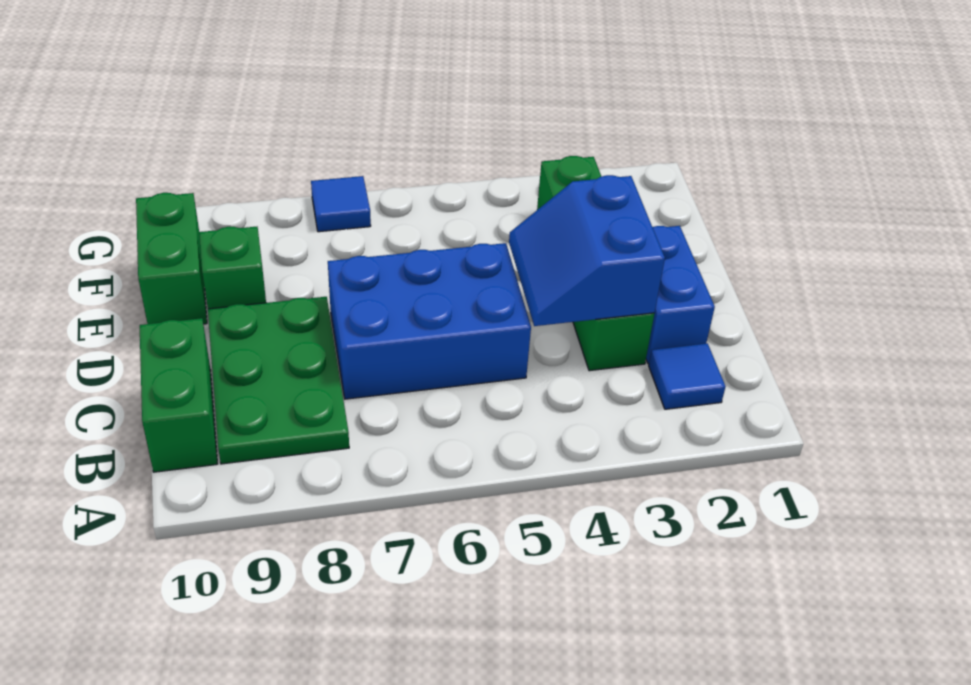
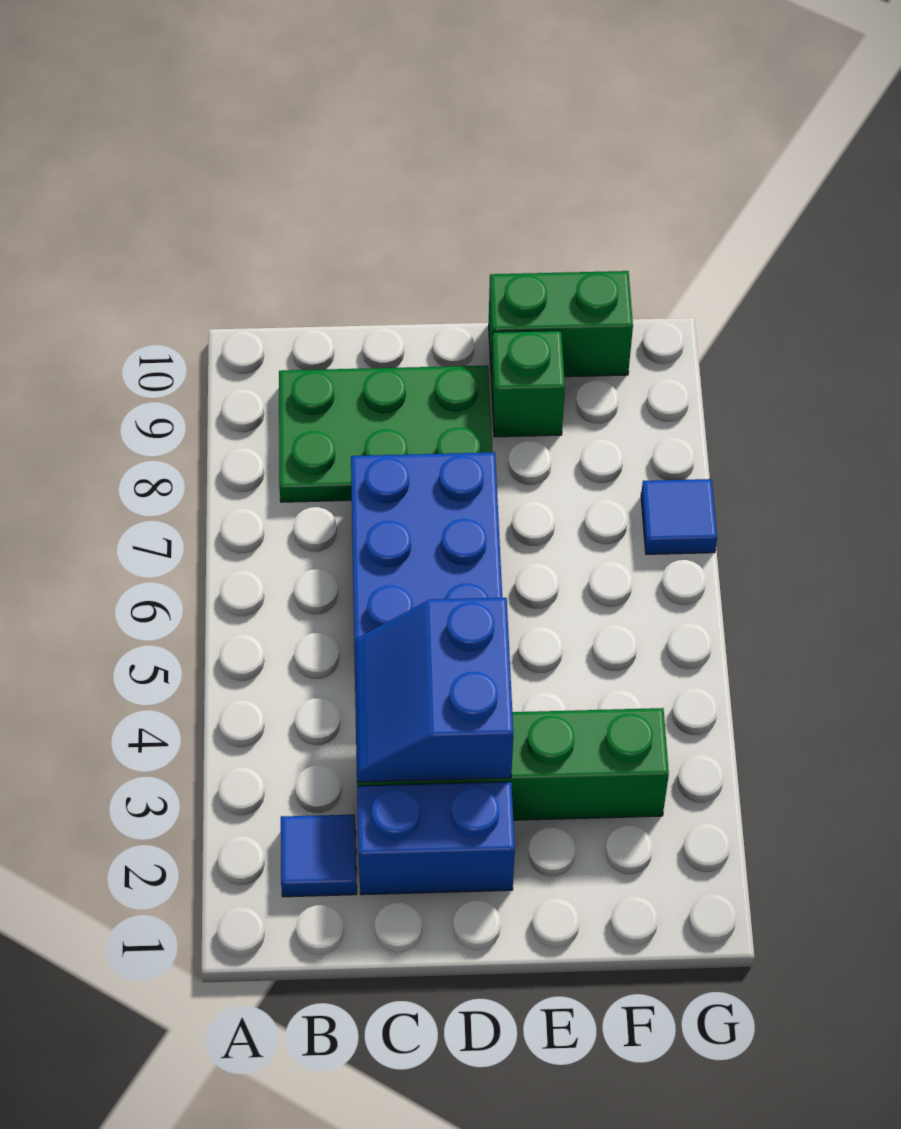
green brick B10:C10 level 1 -> none
blue slope C3:D4 level 2 top 3 -> blue slope C3:D4 level 2 top D

